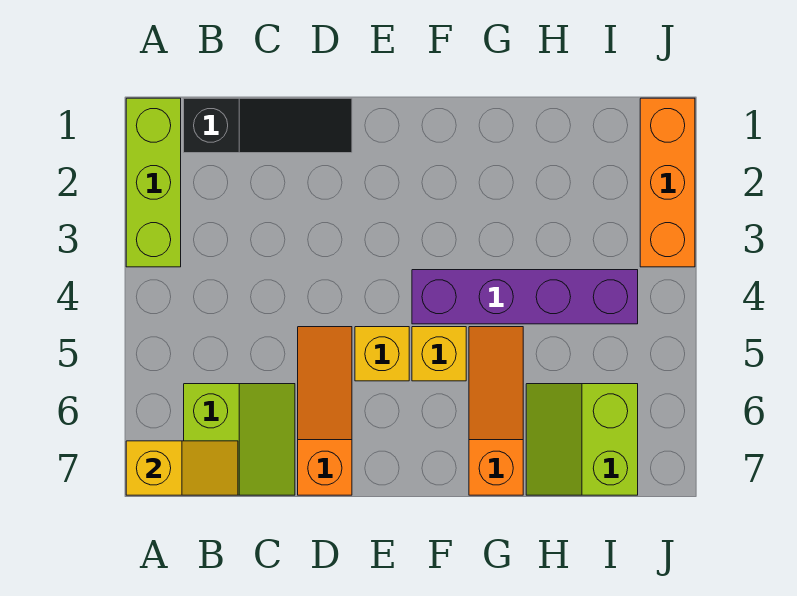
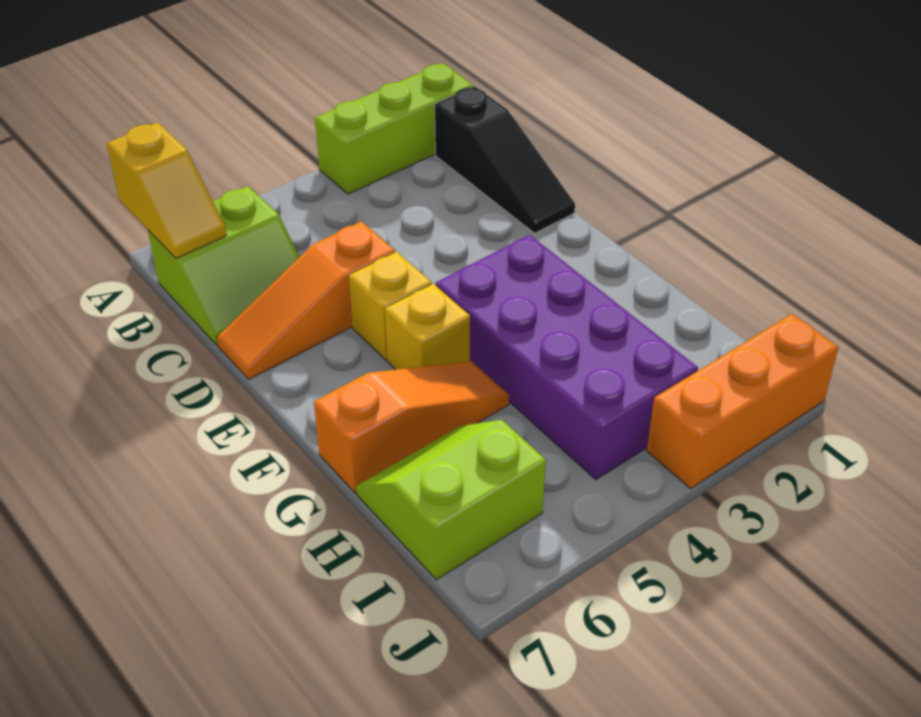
orange slope D5:D7 level 1 top 7 -> orange slope D5:D7 level 1 top 5
purple brick F4:I4 level 1 -> purple brick F3:I4 level 1

